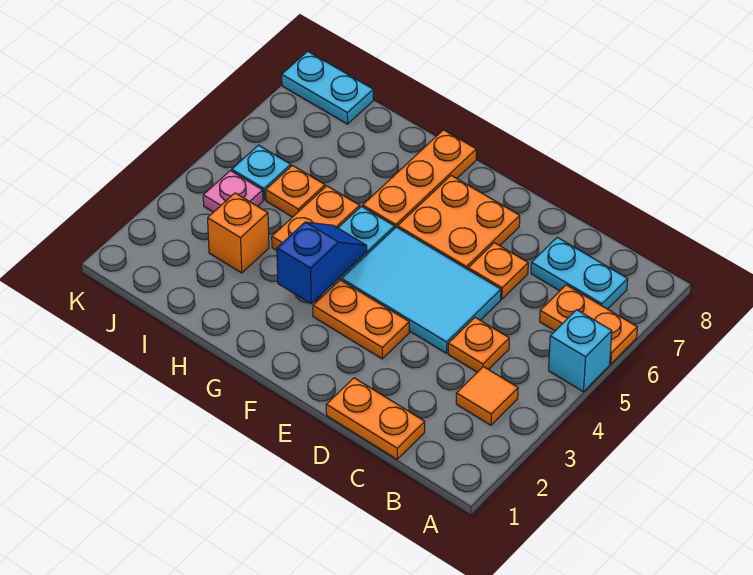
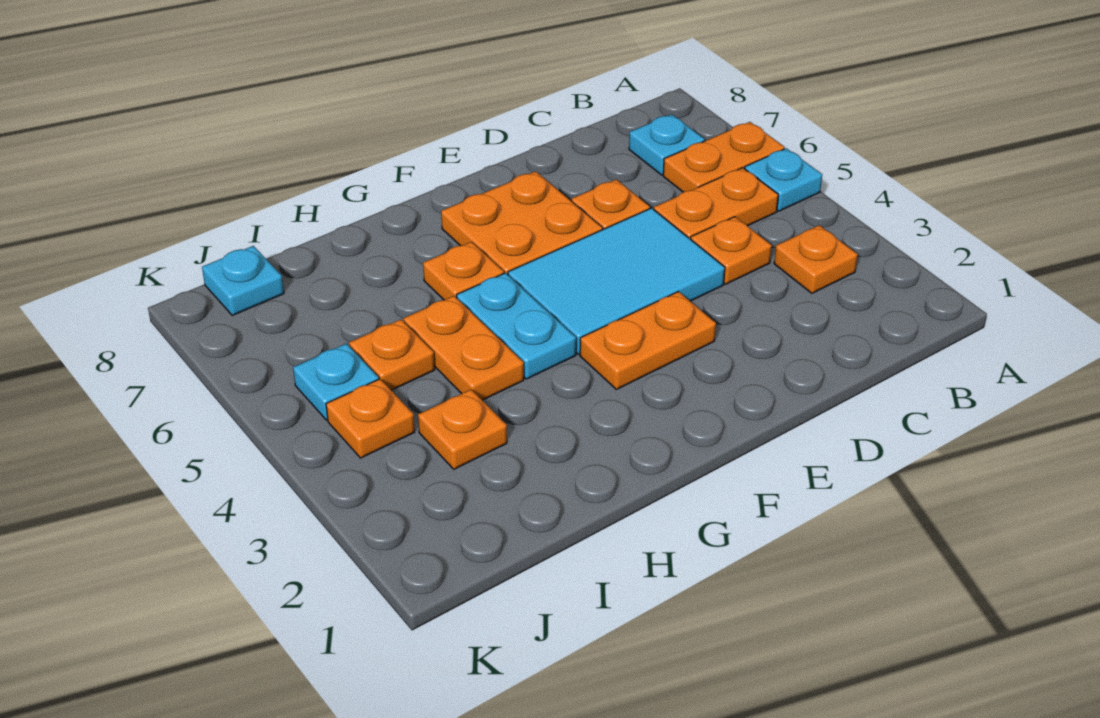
cyan brick A5 level 1 -> cyan plate A5 level 1
orange tile B3 level 1 -> orange plate B3 level 1
cyan plate B7:C7 level 1 -> cyan plate B7 level 1
orange plate C1:D1 level 1 -> orange plate B5:C5 level 1
blue slope G3:G4 level 2 top 3 -> none
orange plate G6:G8 level 1 -> orange plate G6 level 1
orange brick I3 level 1 -> orange plate I3 level 1
pink plate J4 level 1 -> orange plate J4 level 1
cyan plate J8:K8 level 1 -> cyan plate J8 level 1

